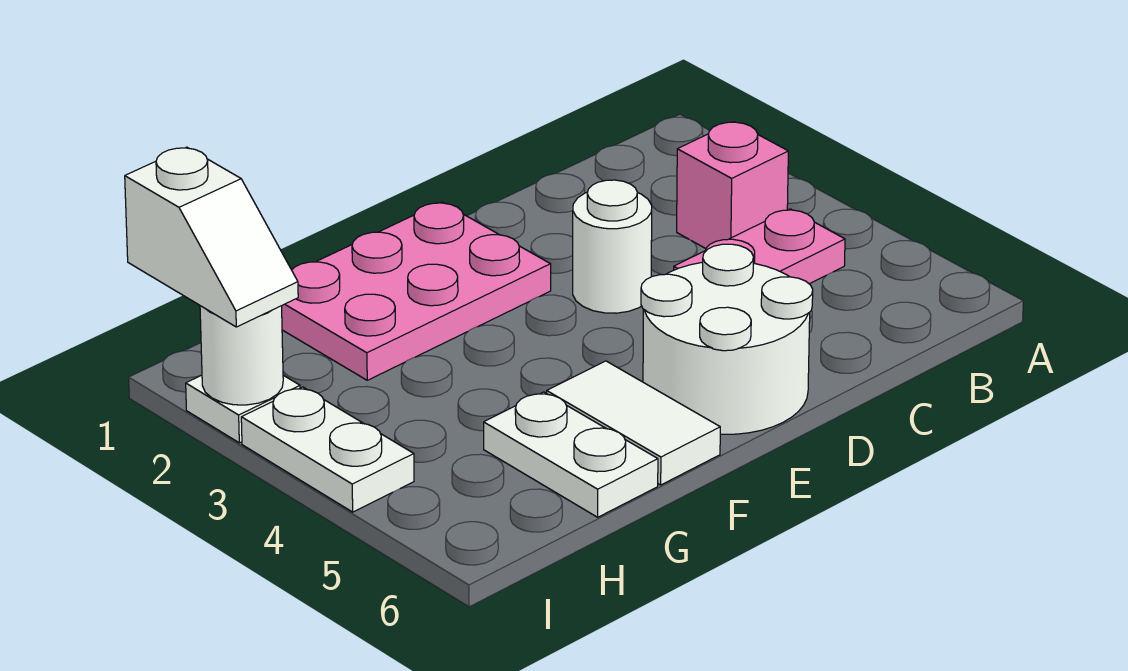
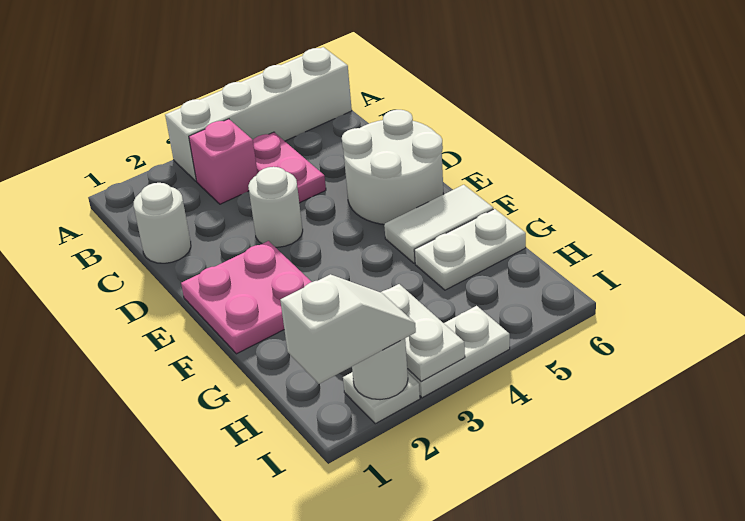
none -> white brick A3:A6 level 1
none -> white round brick C1 level 1
pink plate E1:G2 level 1 -> pink plate E1:F2 level 1
none -> white plate H3:I3 level 2

